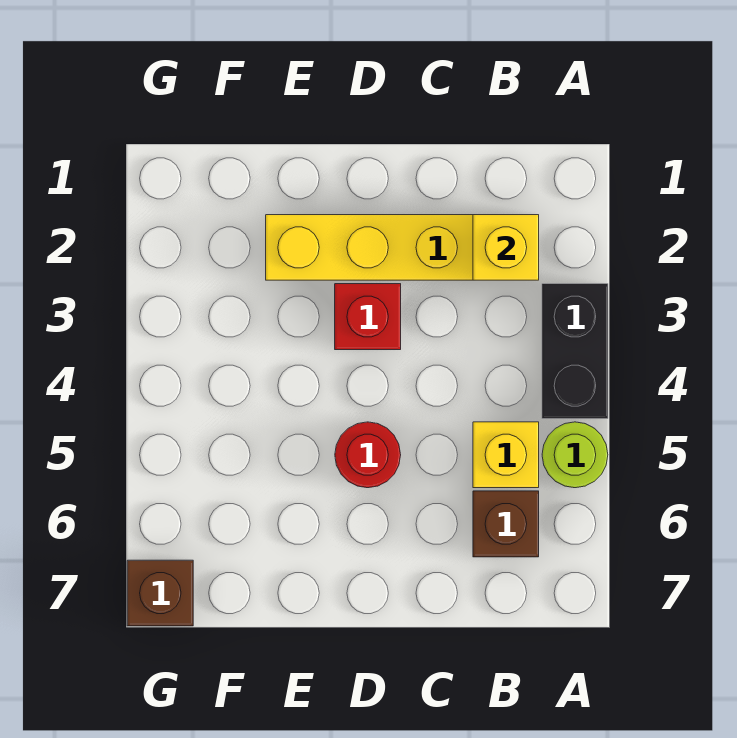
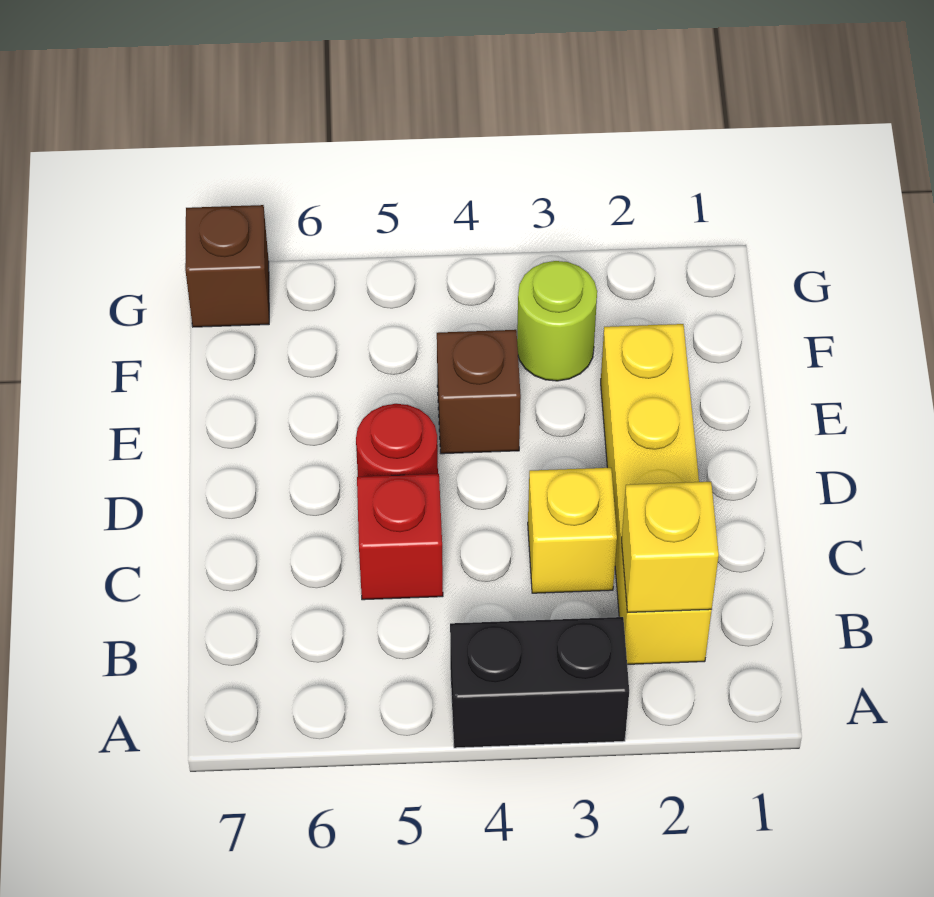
lime round brick A5 level 1 -> lime round brick F3 level 1
yellow brick B5 level 1 -> yellow brick C3 level 1
brown brick B6 level 1 -> brown brick E4 level 1
red brick D3 level 1 -> red brick C5 level 1

